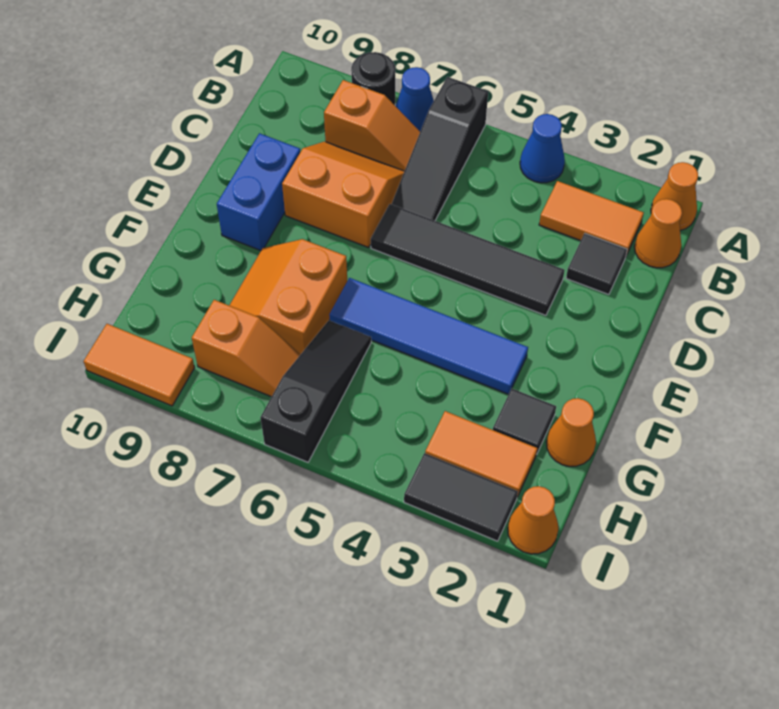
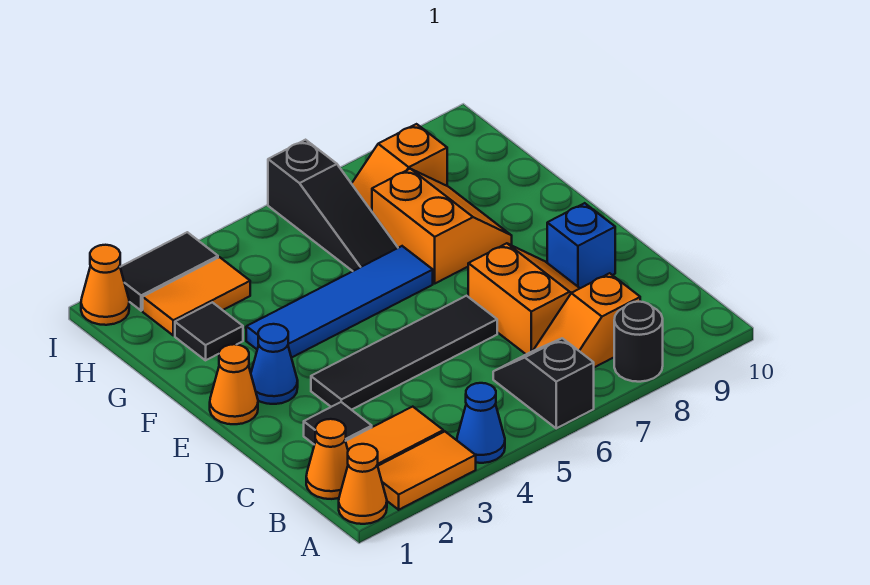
black slope A6:C6 level 1 top A -> black slope A6:B6 level 1 top A
blue cone A7 level 1 -> blue cone E2 level 1
orange slope C7:D8 level 1 top D -> orange slope C7:D8 level 1 top 7
blue brick D9:E9 level 1 -> blue brick D9 level 1
orange cone G1 level 1 -> orange cone E1 level 1
orange tile I9:I10 level 1 -> orange tile A2:A3 level 1

